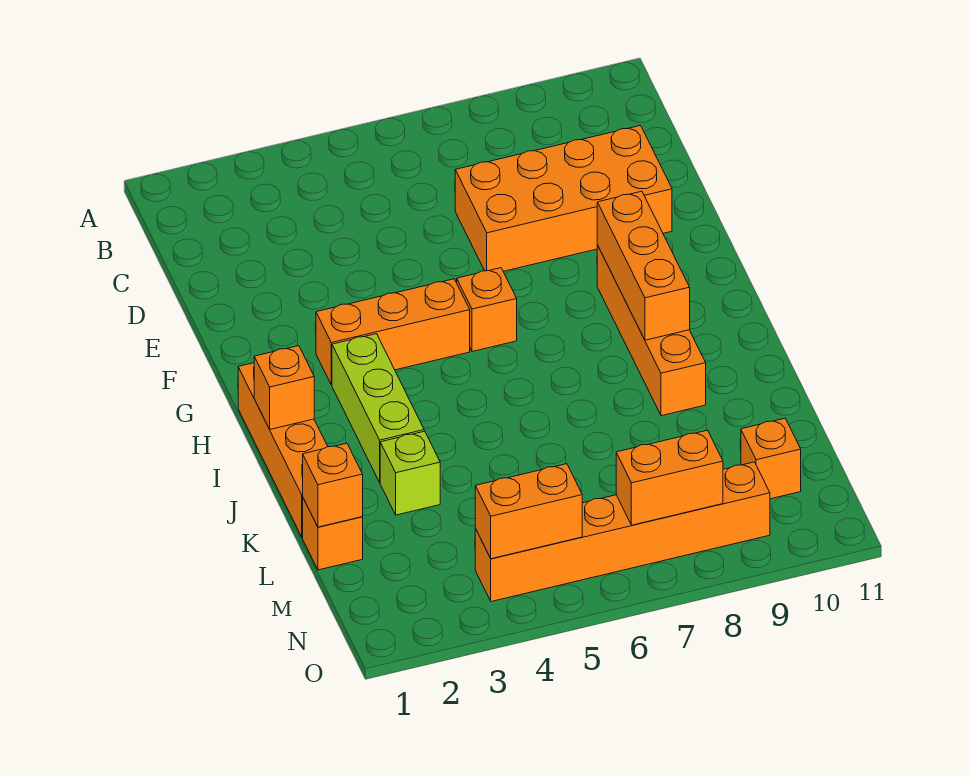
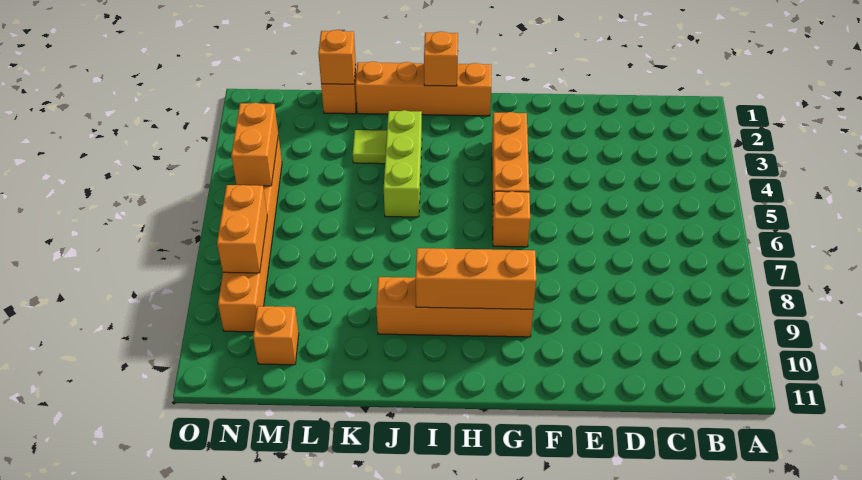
orange brick D7:E10 level 1 -> none
lime brick H3:J3 level 1 -> lime brick J3:J5 level 1
lime brick K3 level 1 -> lime tile K3 level 1

